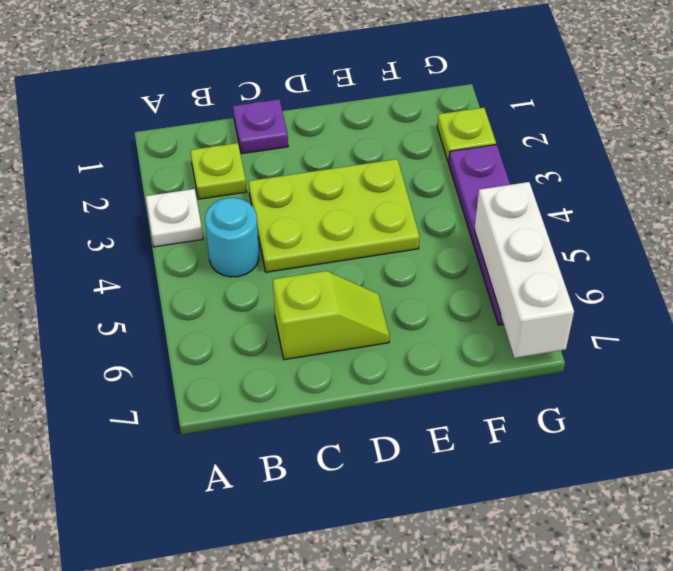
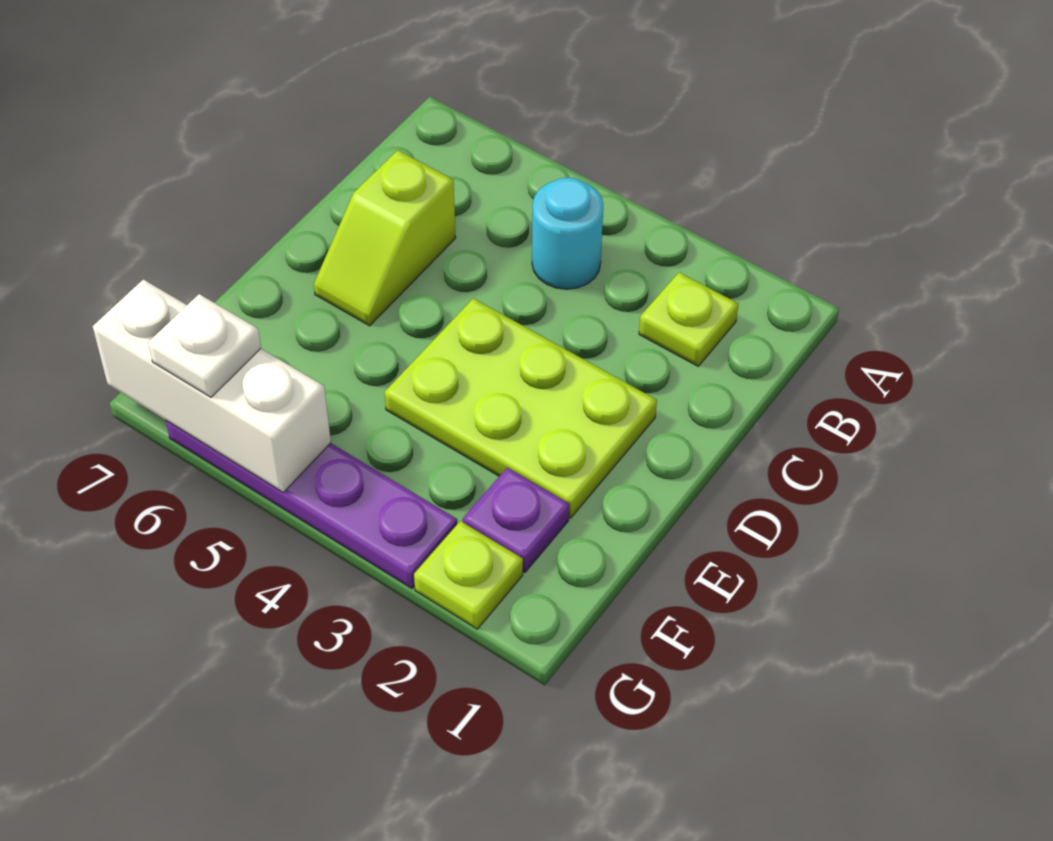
white plate A3 level 1 -> white plate G6 level 3
purple plate C1 level 1 -> purple plate F2 level 1
lime plate C3:E4 level 1 -> lime plate D2:E4 level 1

